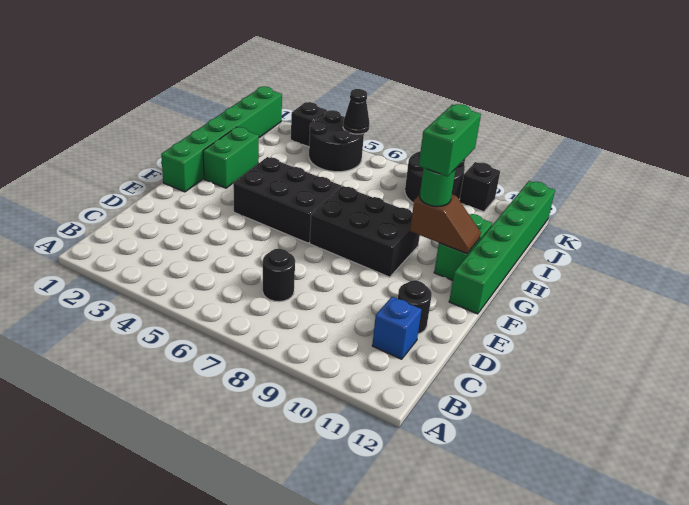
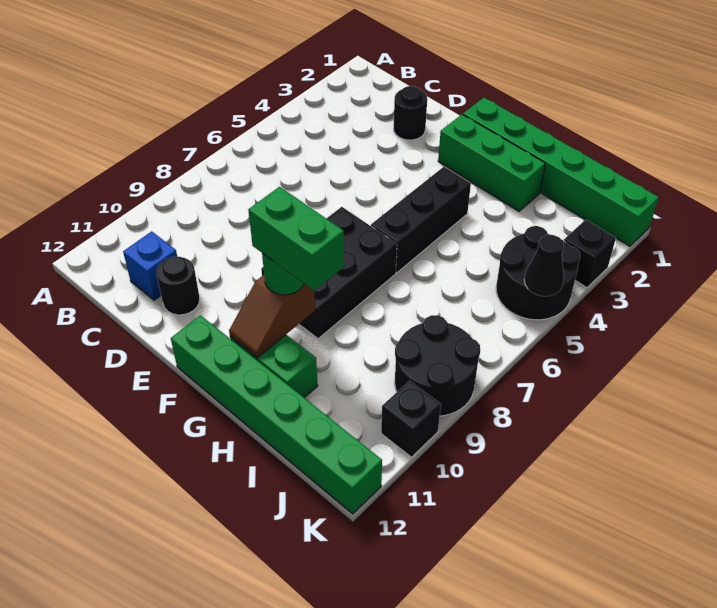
black round brick C7 level 1 -> black round brick D2 level 1
black brick F4:G6 level 1 -> black brick G4:G6 level 1
green brick G2:H2 level 1 -> green brick F2:H2 level 1

